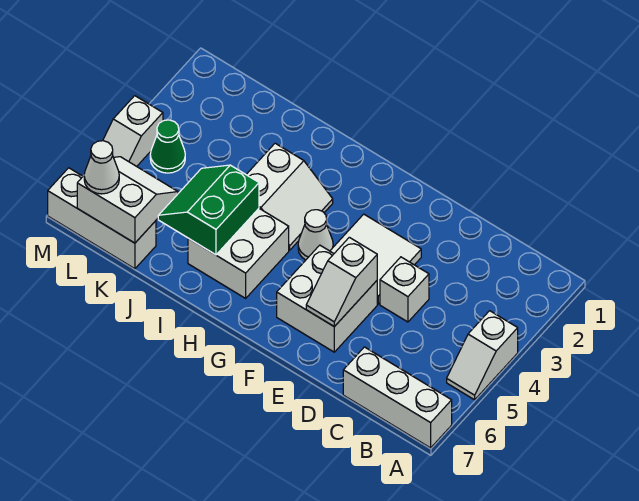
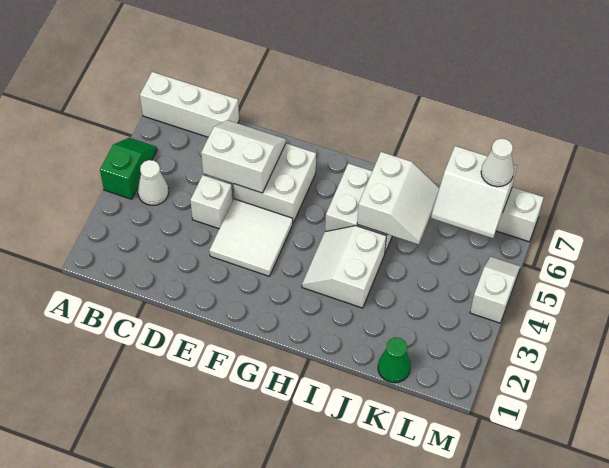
white slope A4:A5 level 1 top 4 -> green slope A4:A5 level 1 top 4
white slope E5:E6 level 2 top 5 -> white slope D5:E6 level 2 top 5
white cone G4 level 1 -> white cone B4 level 1
green slope I5:J6 level 2 top I -> white slope I5:J6 level 2 top I
green cone L4 level 1 -> green cone K1 level 1

